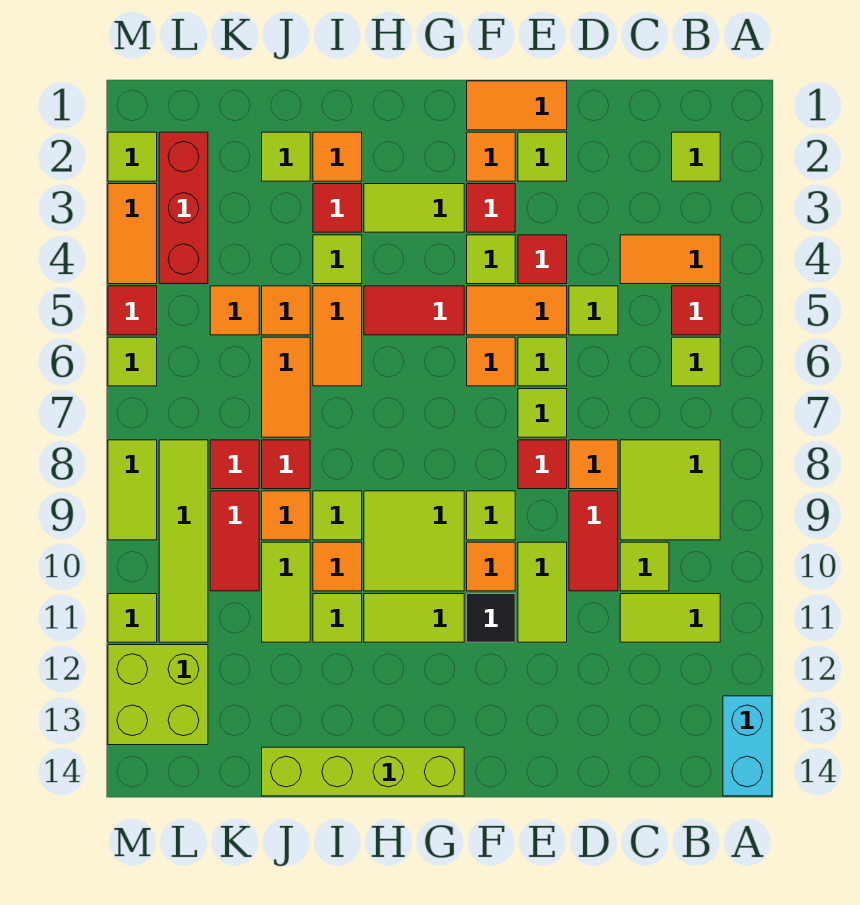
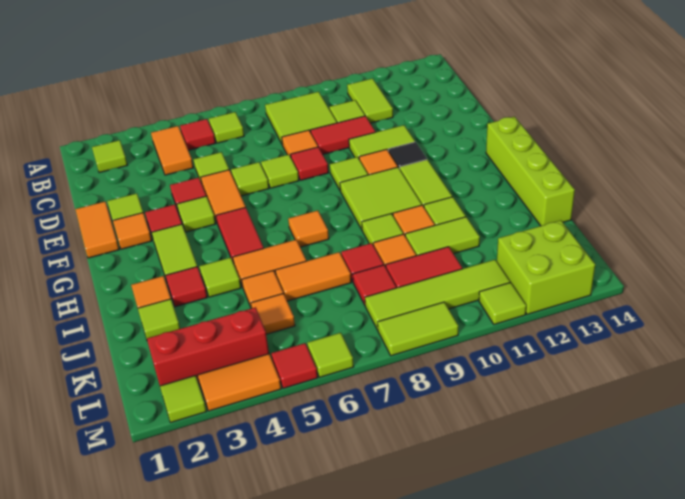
cyan brick A13:A14 level 1 -> none
orange tile F6 level 1 -> orange tile H7 level 1

